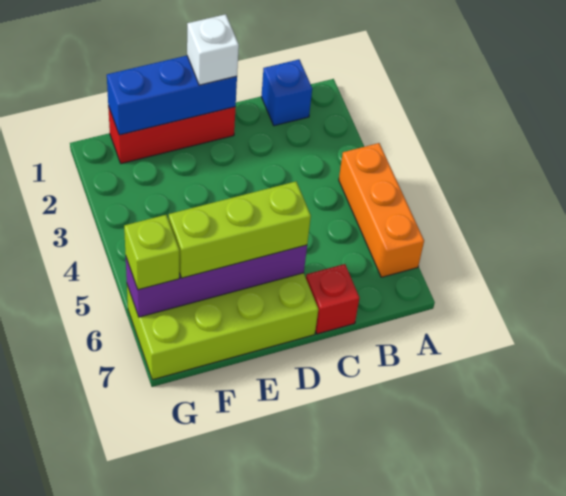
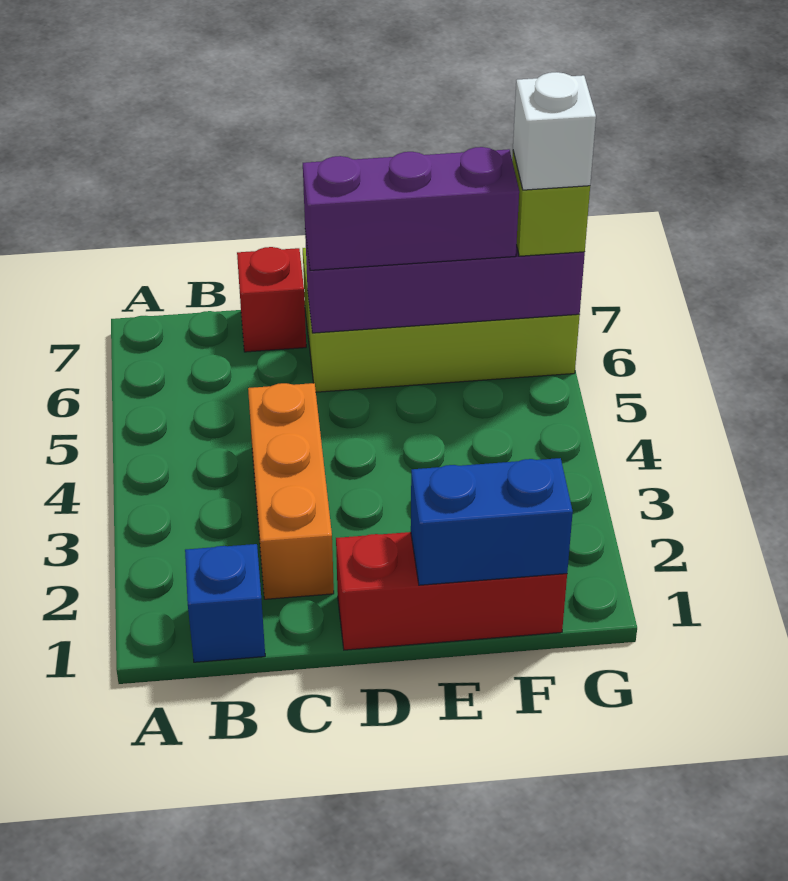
orange brick A4:A6 level 1 -> orange brick C2:C4 level 1
blue brick D1:F1 level 2 -> blue brick E1:F1 level 2
white brick D1 level 3 -> white brick G6 level 4
lime brick D6:F6 level 3 -> purple brick D6:F6 level 3

